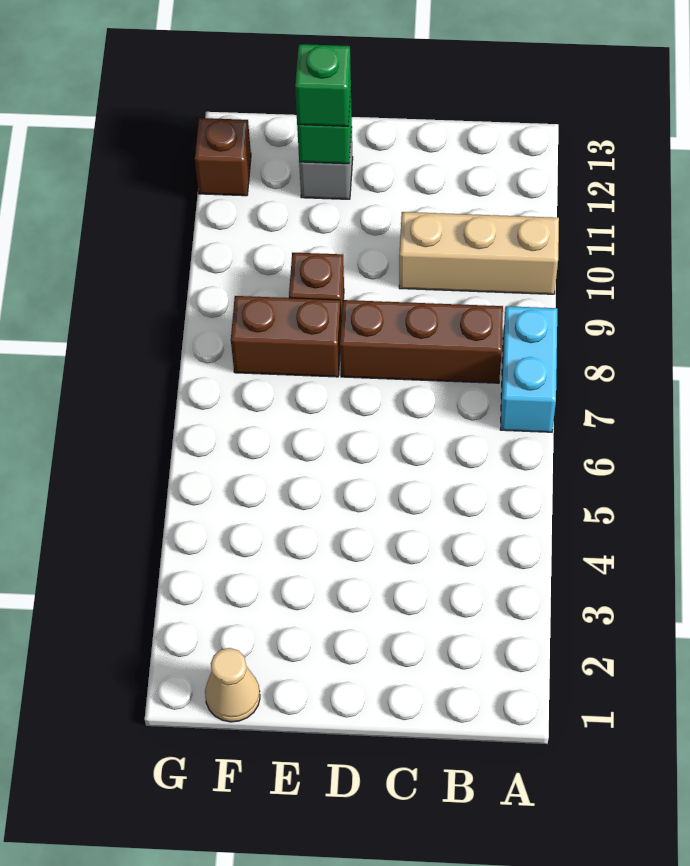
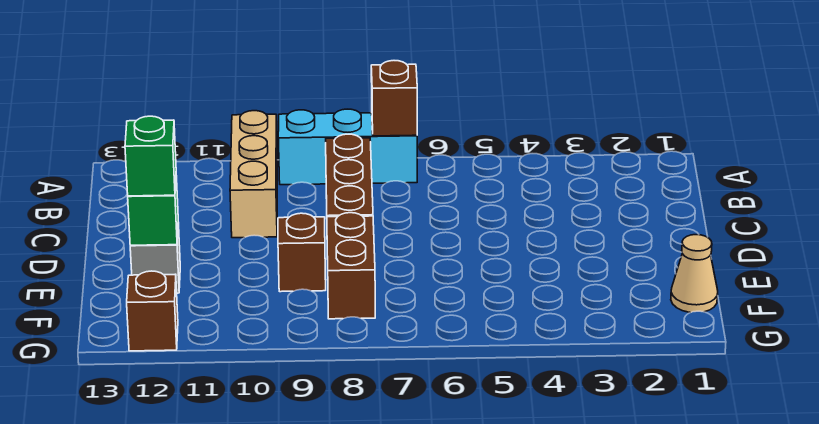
cyan brick A7:A8 level 1 -> cyan brick A7:A9 level 1
none -> brown brick A7 level 2

